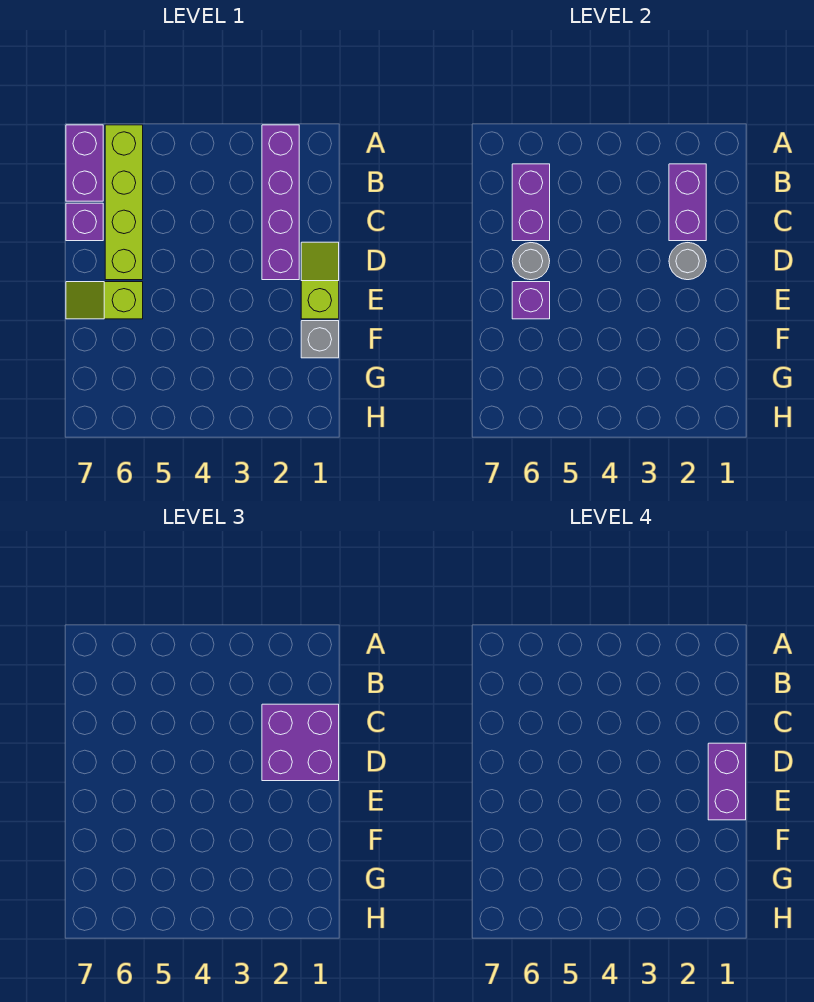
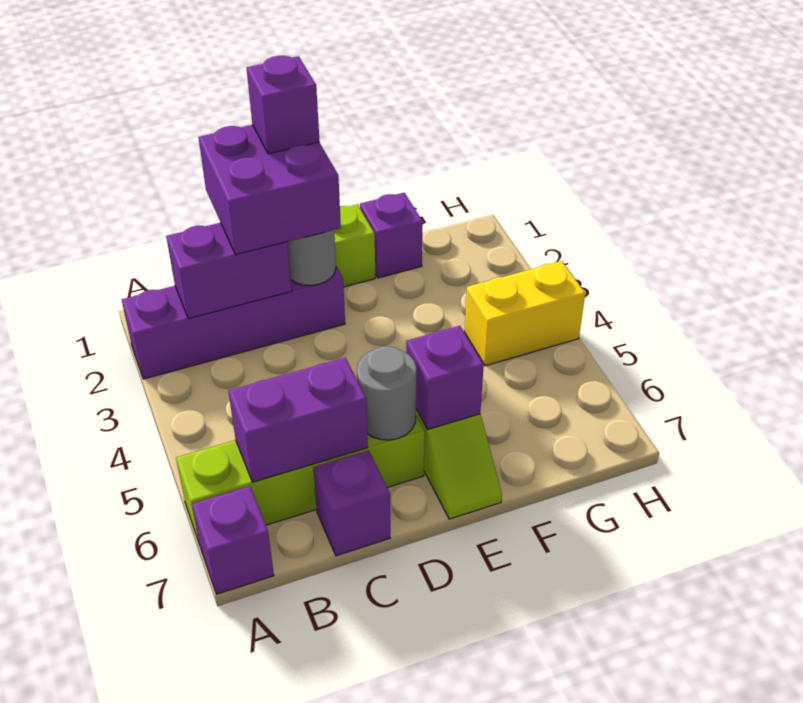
purple brick A7:B7 level 1 -> purple brick A7 level 1
purple brick D1:E1 level 4 -> purple brick D1 level 4
grey brick F1 level 1 -> purple brick F1 level 1
none -> yellow brick G4:H4 level 1

